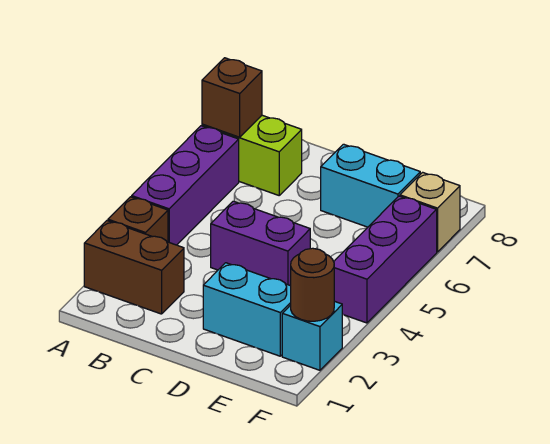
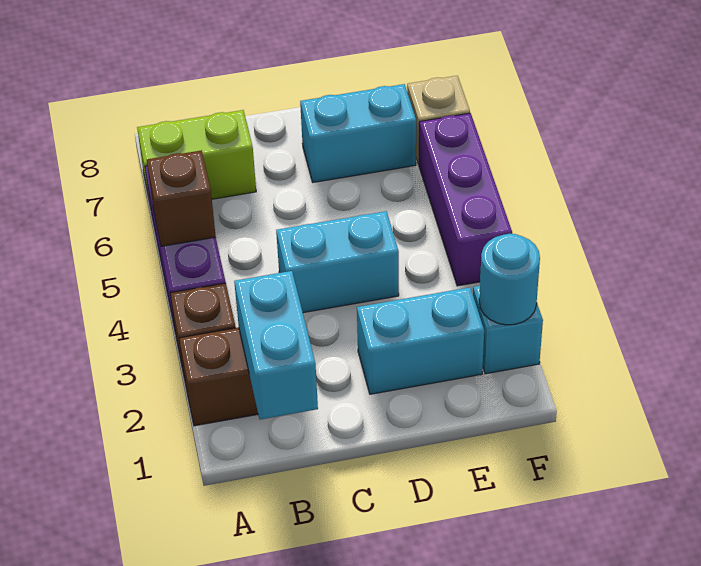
brown brick A7 level 2 -> brown brick A5 level 2
none -> cyan brick B1:B2 level 2
purple brick C4:D4 level 1 -> cyan brick C4:D4 level 1
brown round brick F2 level 2 -> cyan round brick F2 level 2

